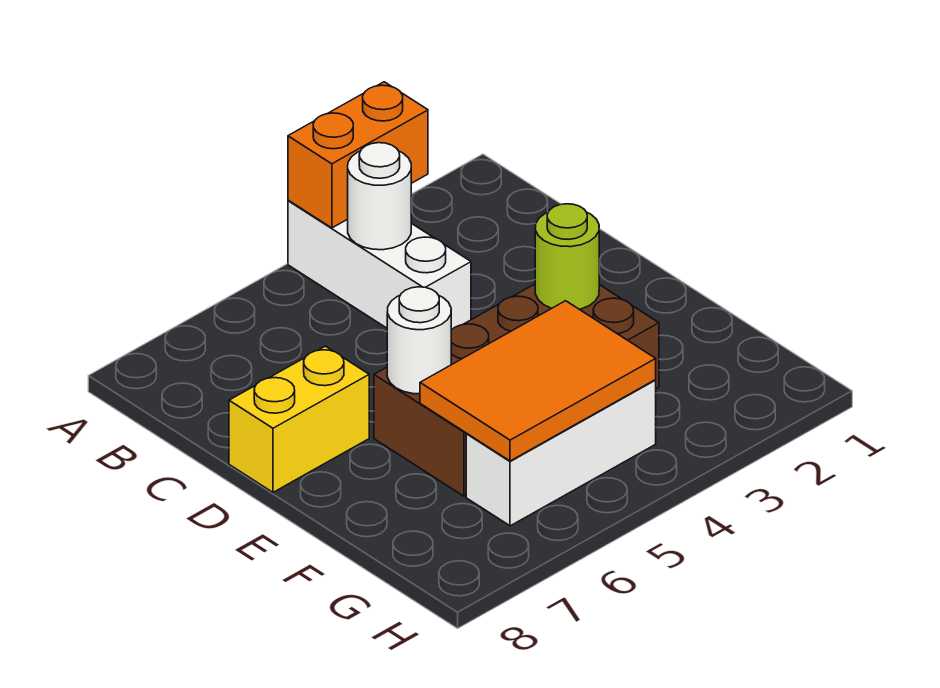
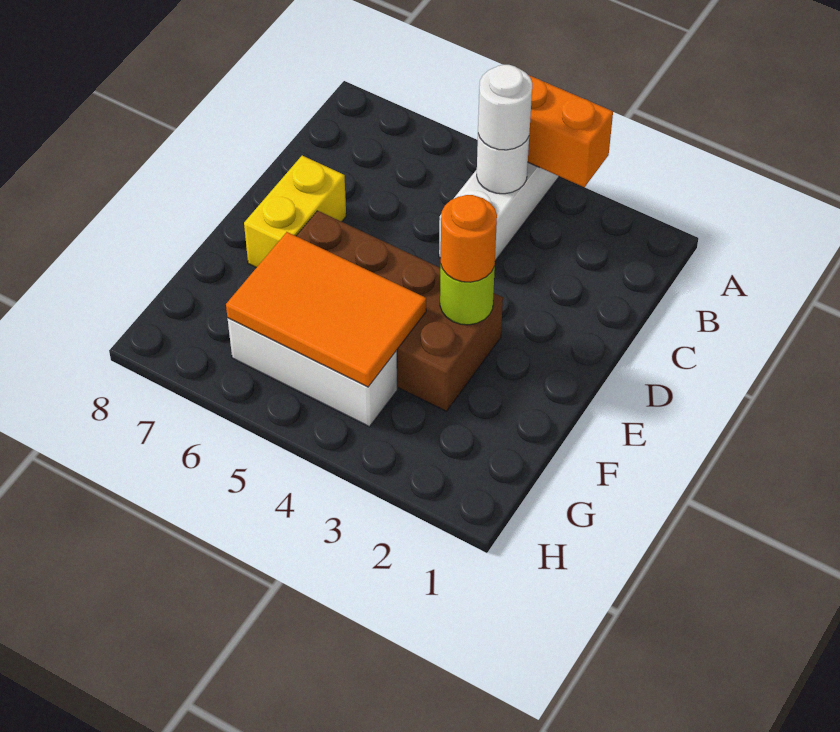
yellow brick D7:D8 level 1 -> yellow brick D7:E7 level 1
none -> orange round brick E3 level 3
white round brick E6 level 2 -> white round brick B4 level 3

